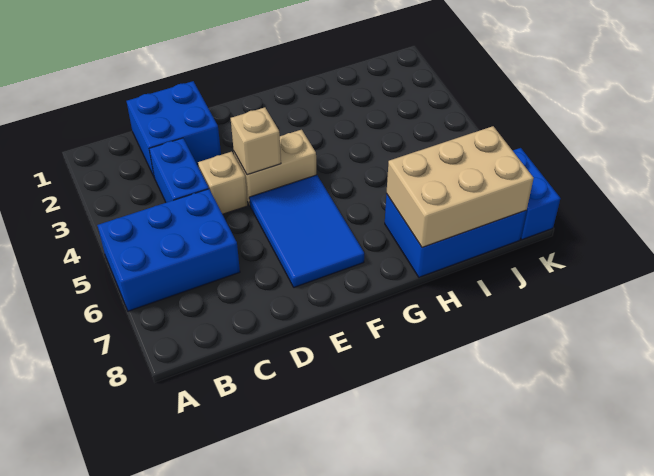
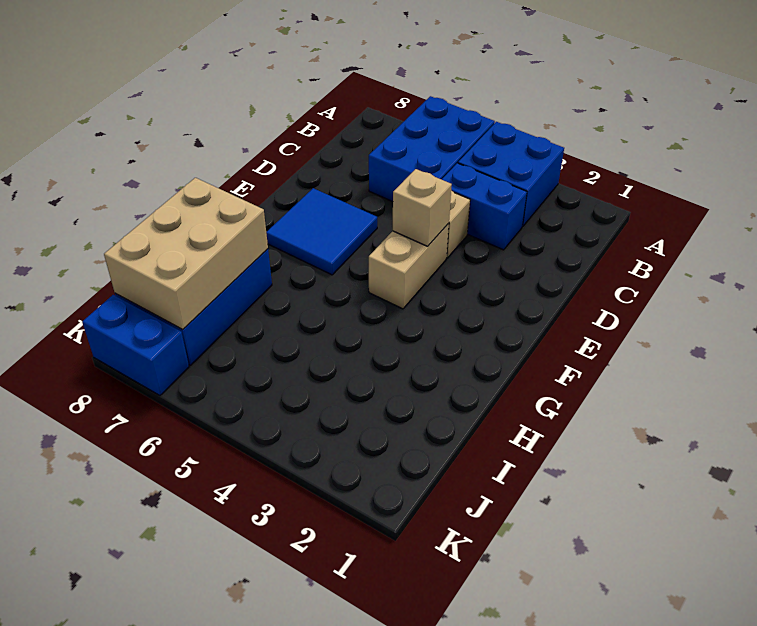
blue brick C1:D2 level 1 -> blue brick A3:B4 level 1
blue tile E5:F7 level 1 -> blue tile E6:F7 level 1

